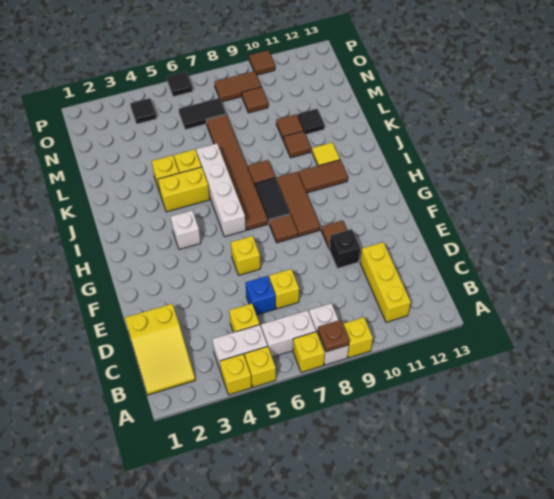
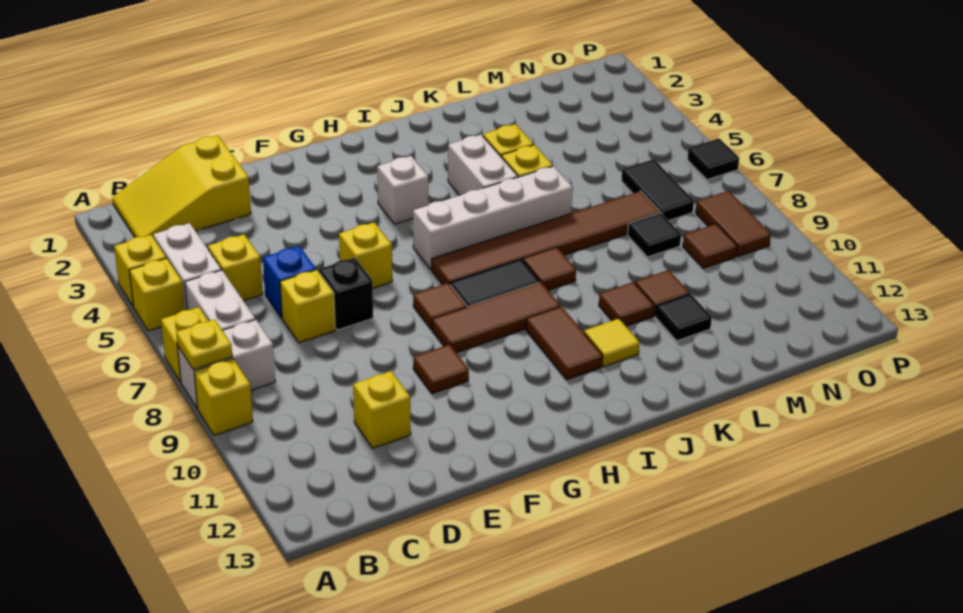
brown plate A8 level 2 -> yellow plate A8 level 2
yellow brick B11:D11 level 1 -> yellow brick D11 level 1
black brick E10 level 1 -> black brick E7 level 1
yellow brick J4:J5 level 1 -> white brick J4:J5 level 1
black tile O4 level 1 -> black tile M8 level 1
brown tile P10 level 1 -> none

